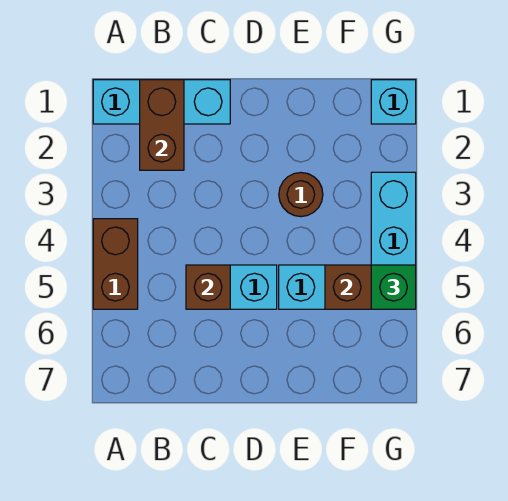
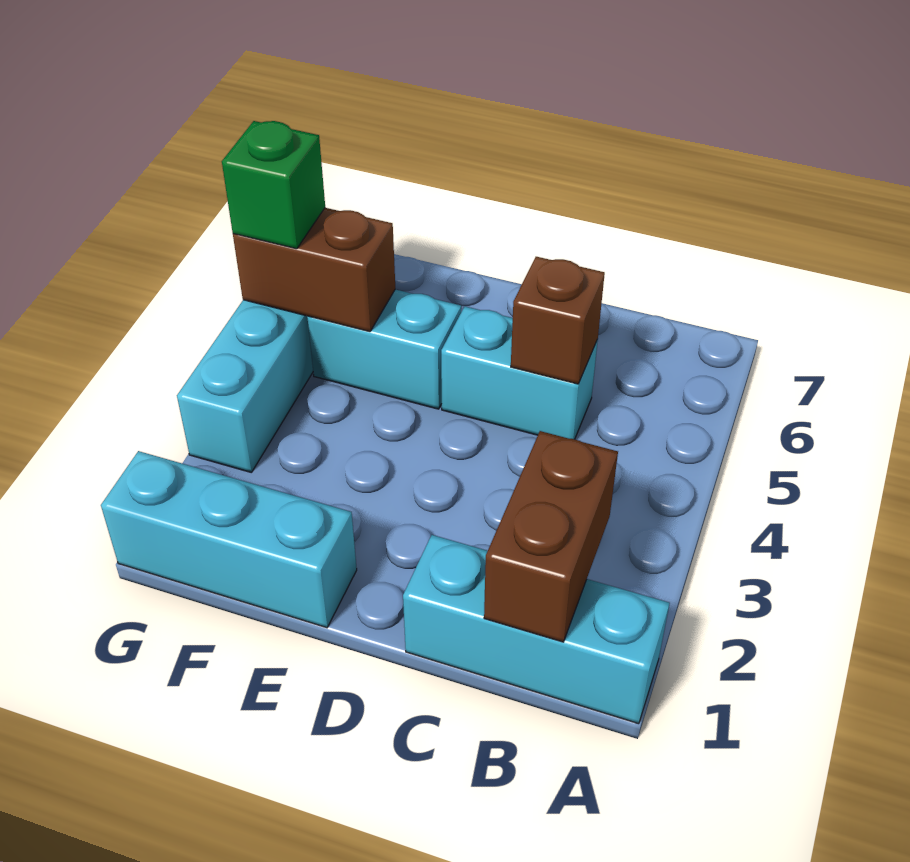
brown brick A4:A5 level 1 -> none
brown round brick E3 level 1 -> none
cyan brick G1 level 1 -> cyan brick E1:G1 level 1

